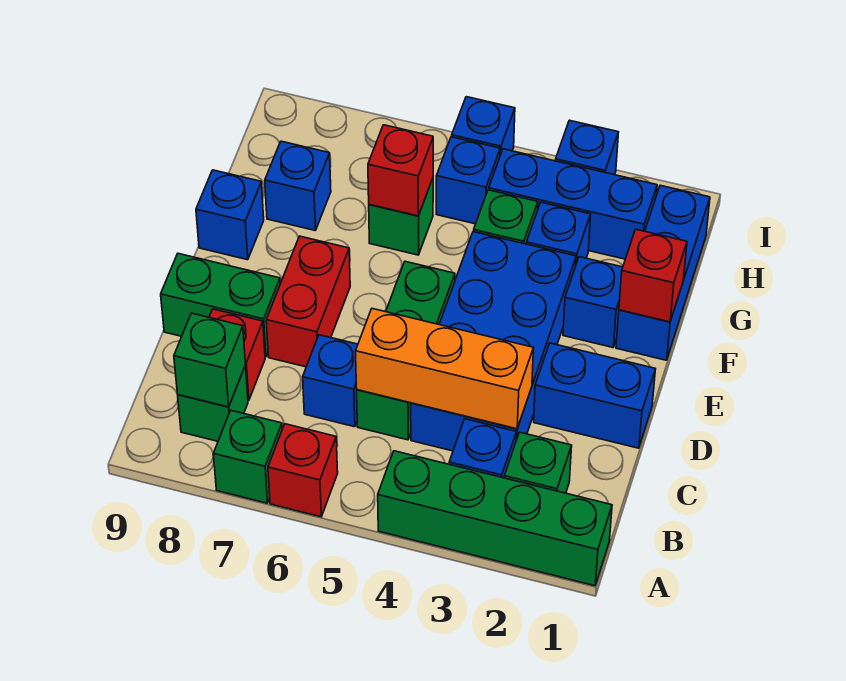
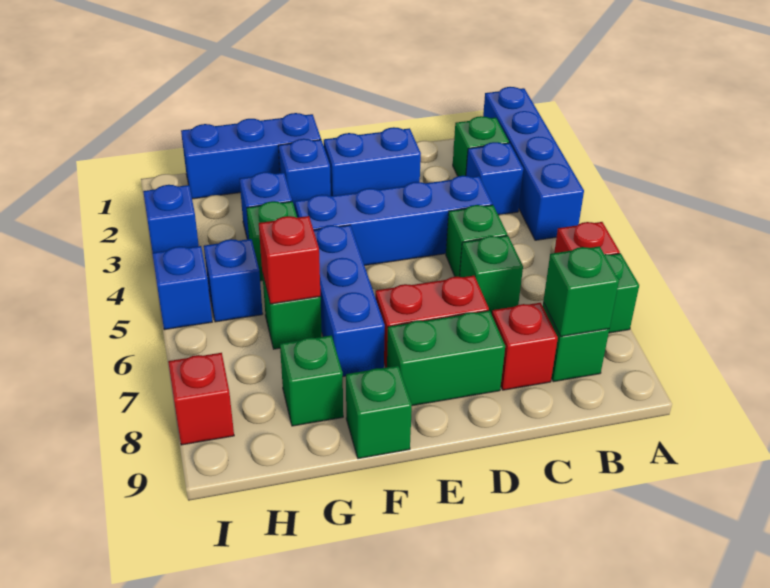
green brick A1:A4 level 1 -> blue brick A1:A4 level 1
blue brick C3:F4 level 1 -> blue brick C4:F4 level 1
orange brick C3:C5 level 2 -> none
green brick C5:E5 level 1 -> green brick C5 level 1
blue brick C6 level 1 -> green brick C6 level 1
blue brick D1:D2 level 1 -> blue brick D2:E2 level 1
green brick D8:D9 level 1 -> green brick D8:E8 level 1
red brick F1 level 2 -> red brick I8 level 1
blue brick F9 level 1 -> green brick F9 level 1
blue brick G8 level 1 -> green brick G8 level 1
blue brick H2:H4 level 1 -> blue brick F5:F7 level 1

